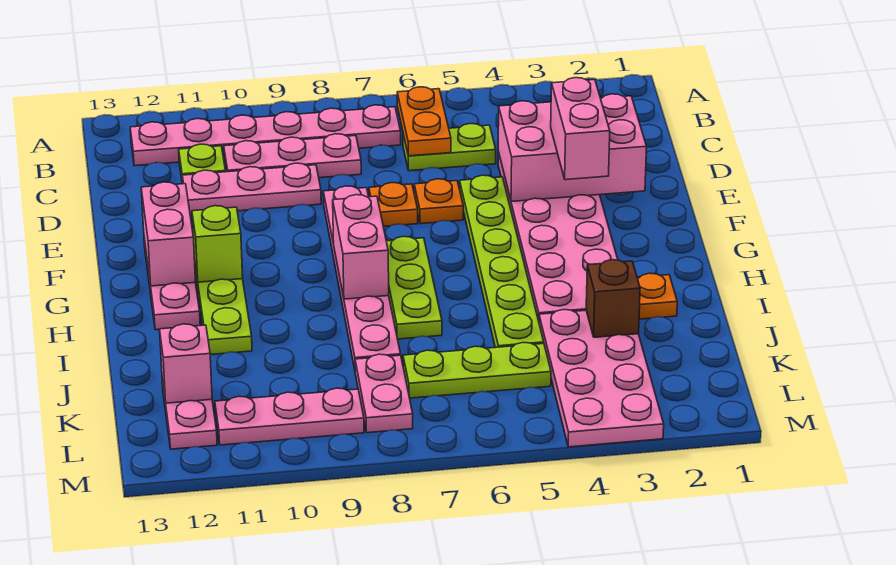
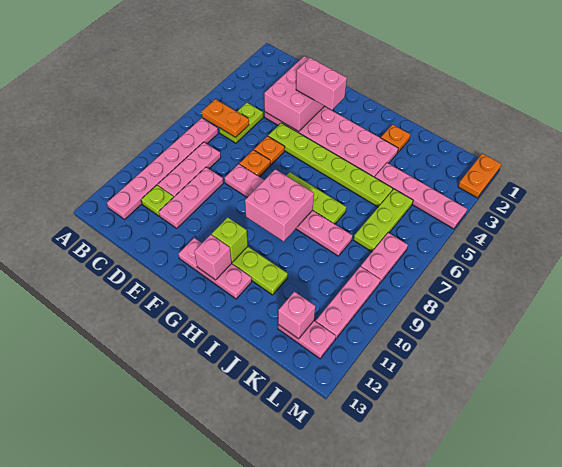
pink brick F12:G12 level 2 -> pink brick G12 level 2
pink brick G8:H8 level 2 -> pink brick G8:H9 level 2
pink plate J3:M4 level 1 -> pink plate J4:M4 level 1
brown brick J3 level 2 -> none
pink plate K8:L8 level 1 -> pink plate L7:L8 level 1
none -> orange plate M1:M2 level 1

